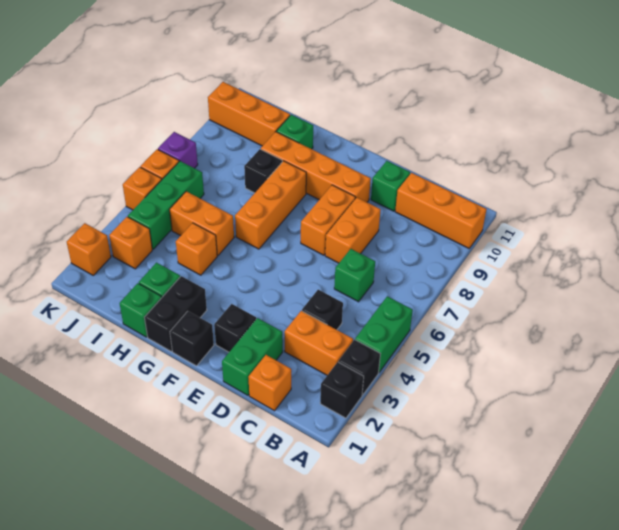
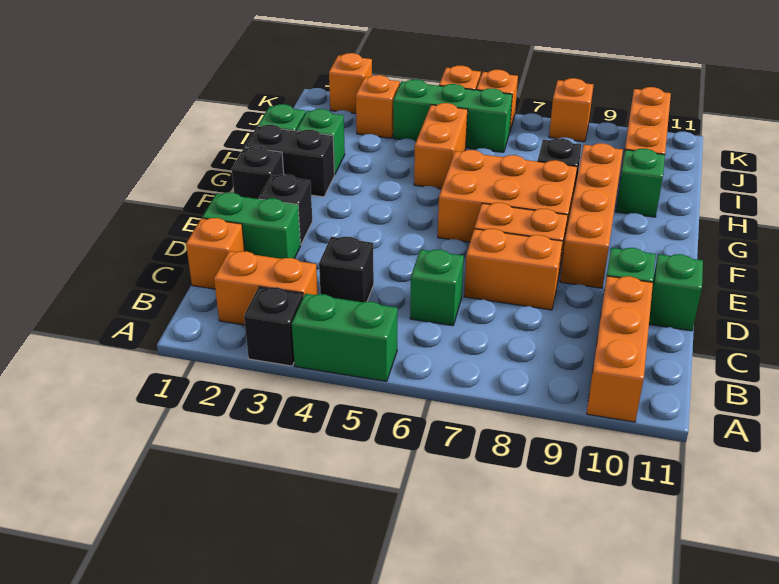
black brick A2 level 1 -> none
orange brick B3:C3 level 1 -> orange brick B2:B3 level 1
none -> green brick D11 level 1
orange brick G6:G8 level 1 -> orange brick F6:G8 level 1
orange brick H4 level 1 -> orange brick K8 level 1
purple brick K7 level 1 -> none

